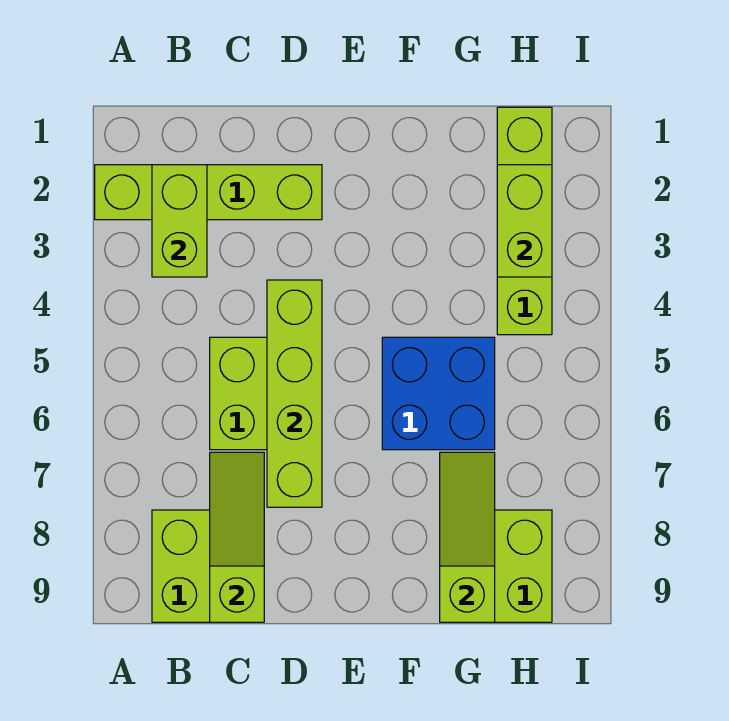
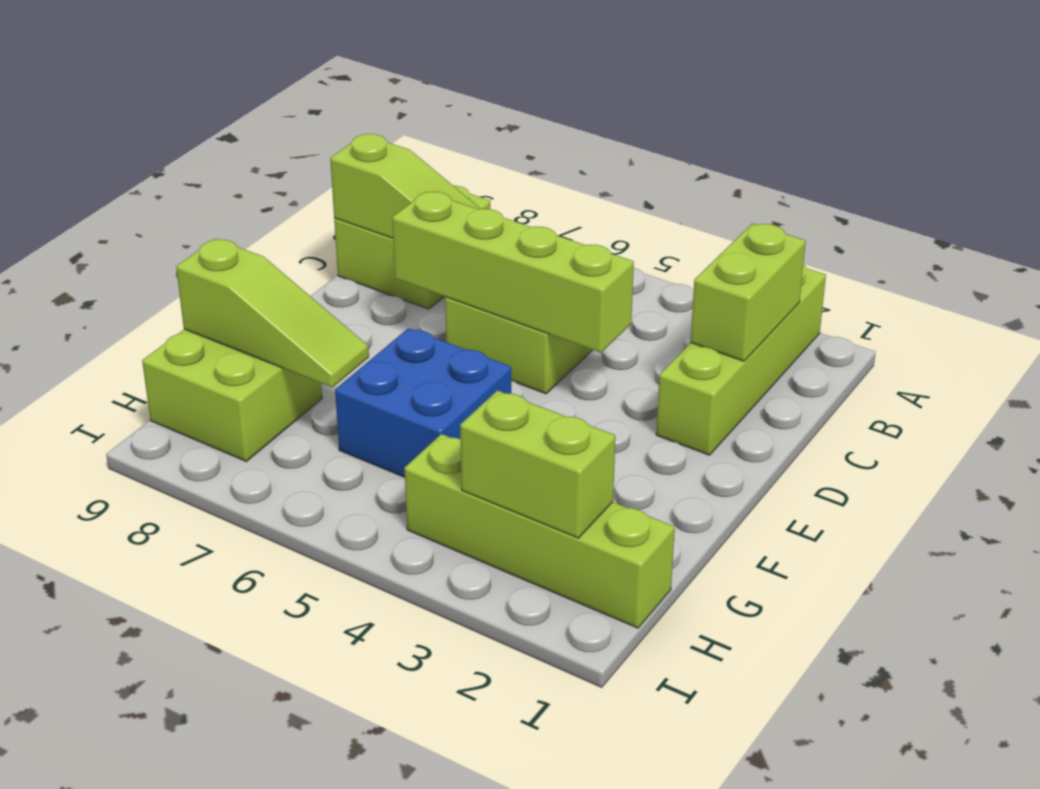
lime brick B2:B3 level 2 -> lime brick B2:C2 level 2

